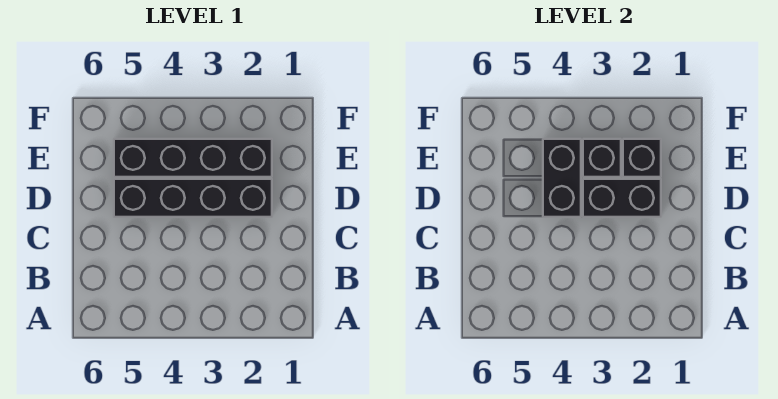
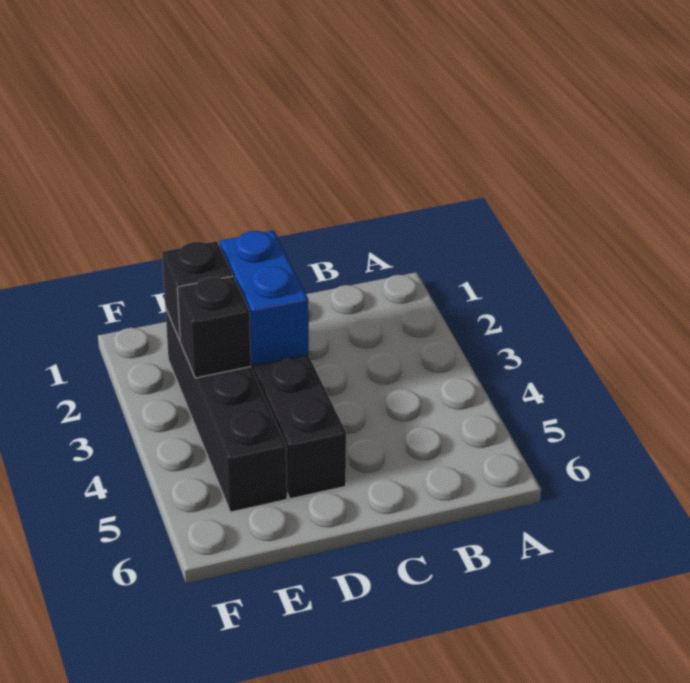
black brick D2:D3 level 2 -> blue brick D2:D3 level 2
black brick D4:E4 level 2 -> none

